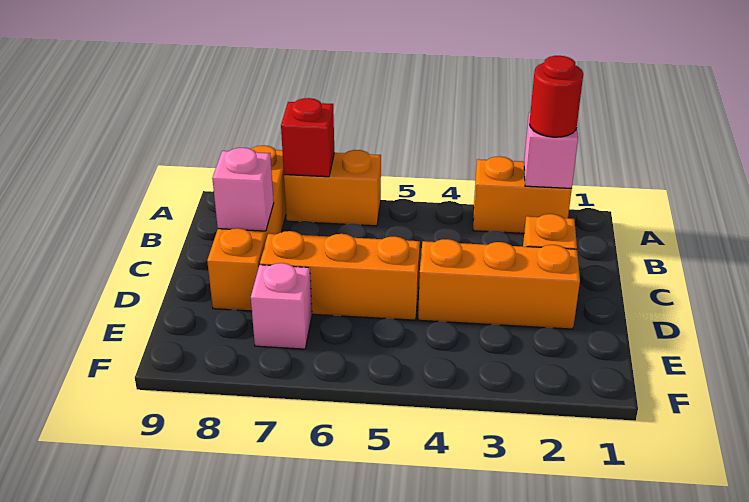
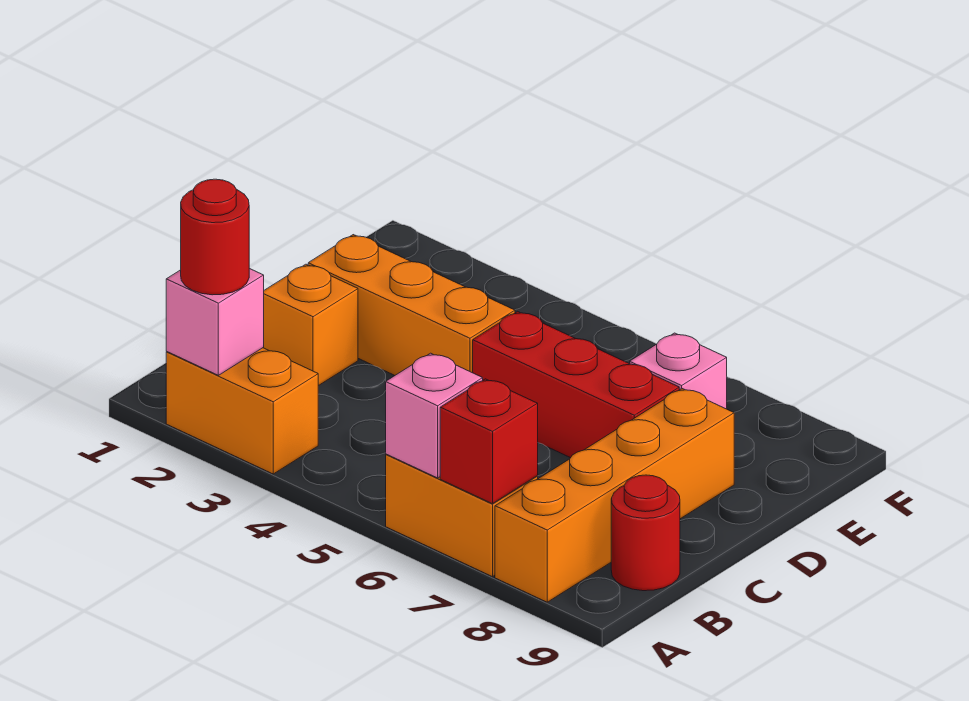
none -> red round brick B9 level 1
pink brick C8 level 2 -> pink brick A6 level 2
orange brick D5:D7 level 1 -> red brick D5:D7 level 1

